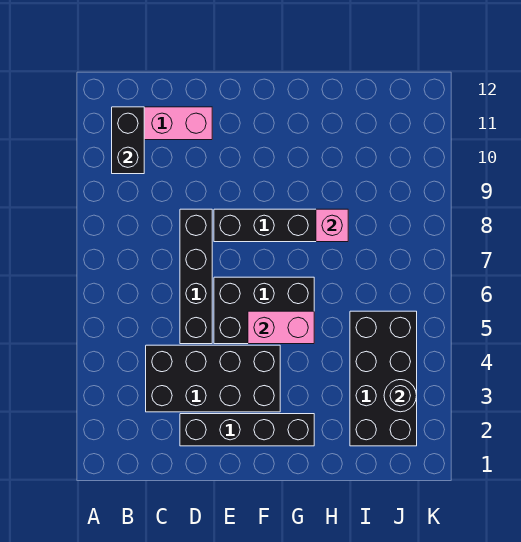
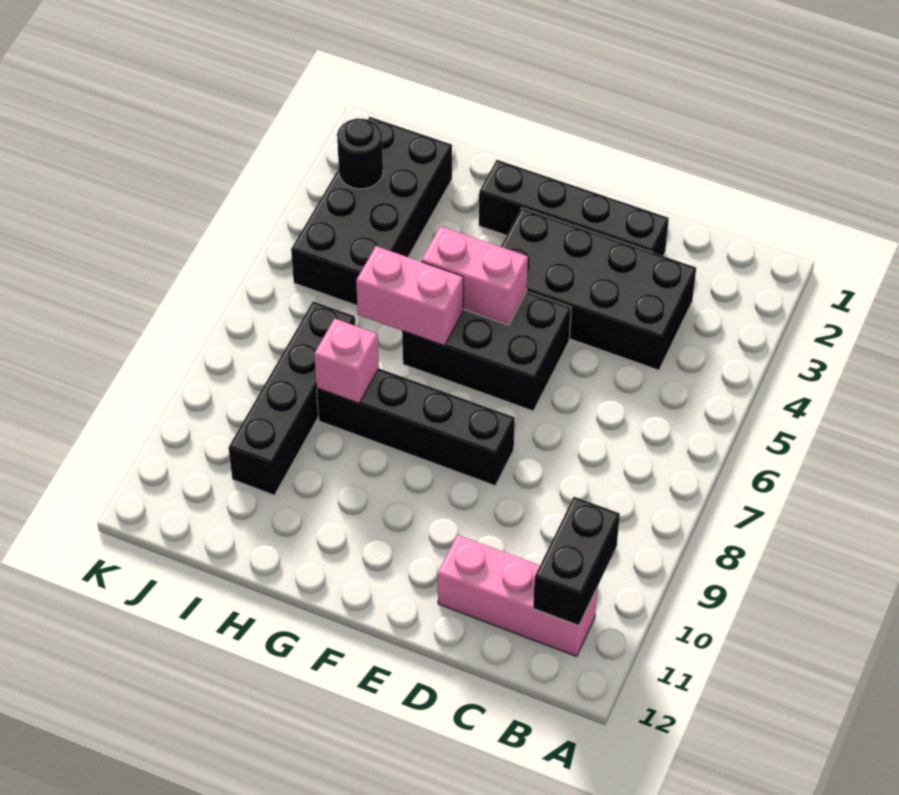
black brick D5:D8 level 1 -> black brick I7:I10 level 1
none -> pink brick G6:H6 level 2

